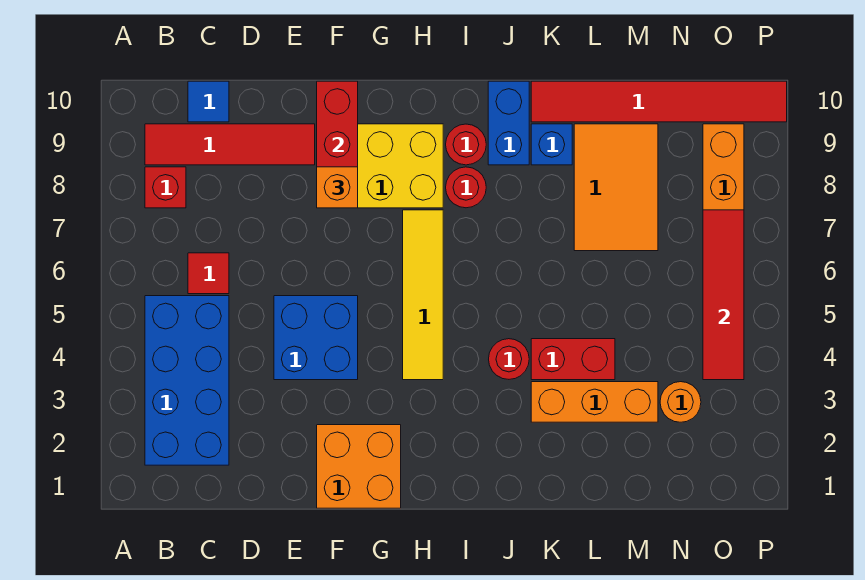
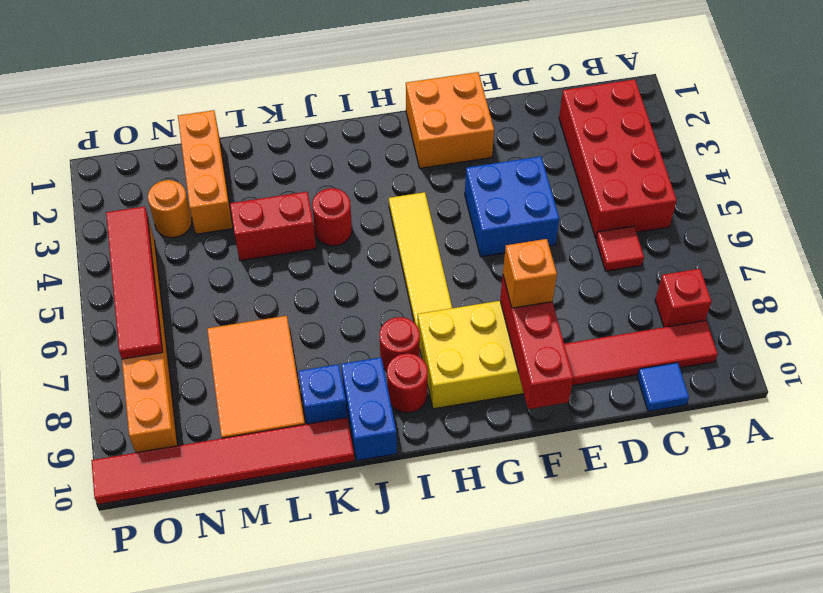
blue brick B2:C5 level 1 -> red brick B2:C5 level 1
orange brick K3:M3 level 1 -> orange brick M1:M3 level 1

